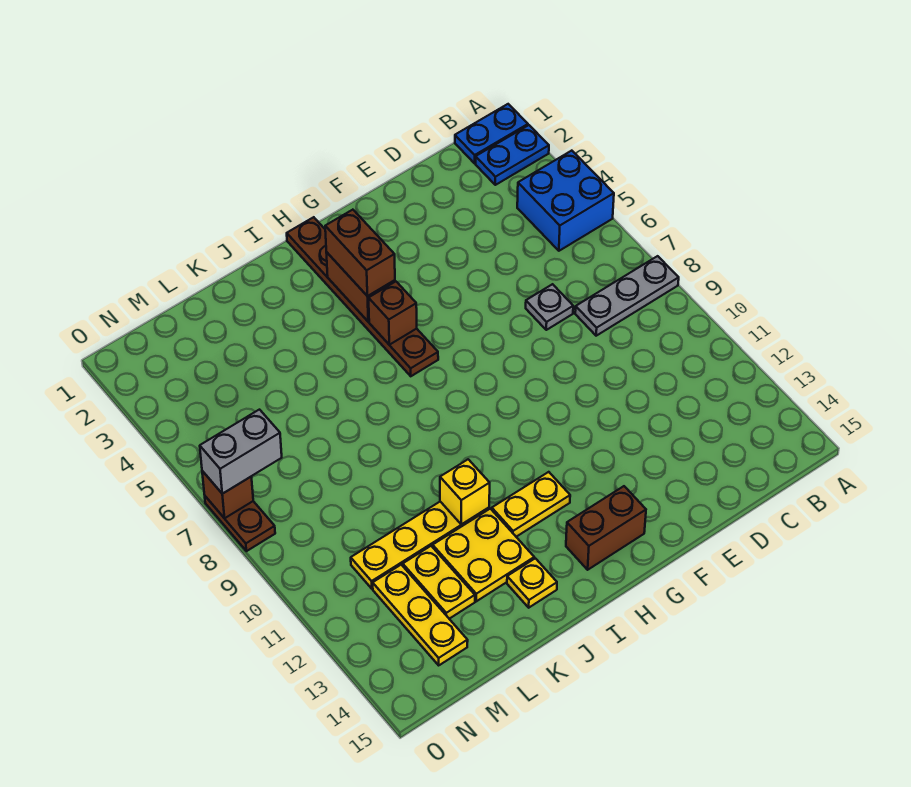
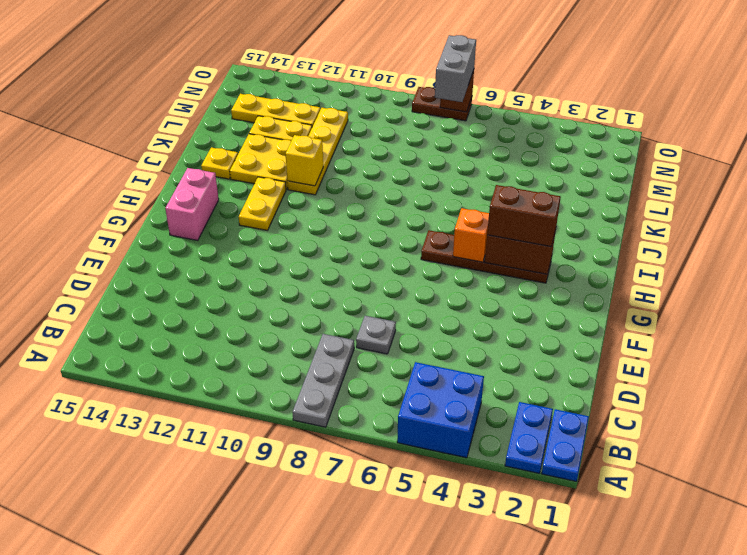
brown brick G14:H14 level 1 -> pink brick G14:H14 level 1
brown plate H1:H6 level 1 -> brown plate H3:H6 level 1
brown brick H5 level 2 -> orange brick H5 level 2

